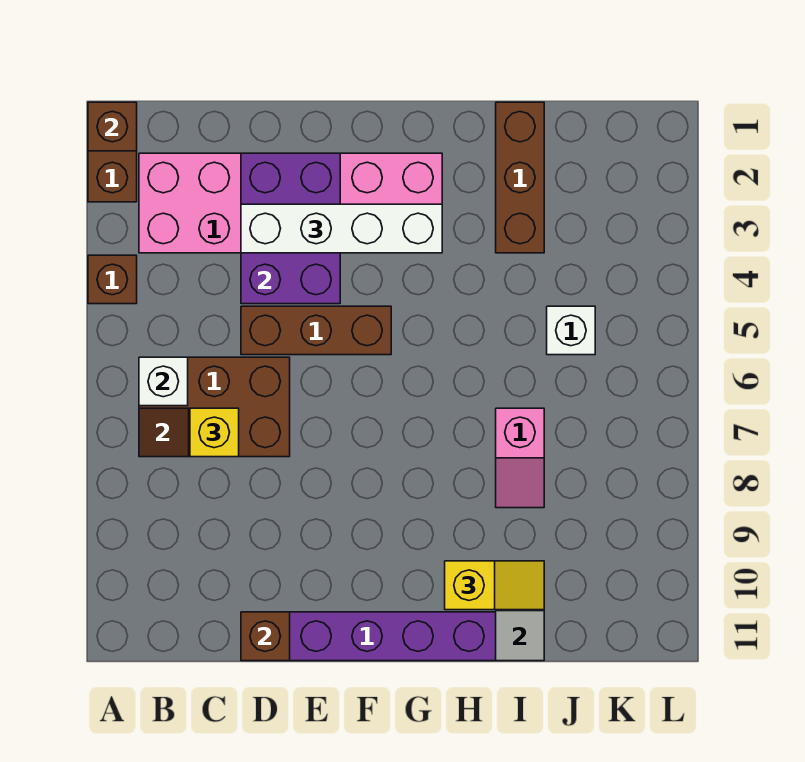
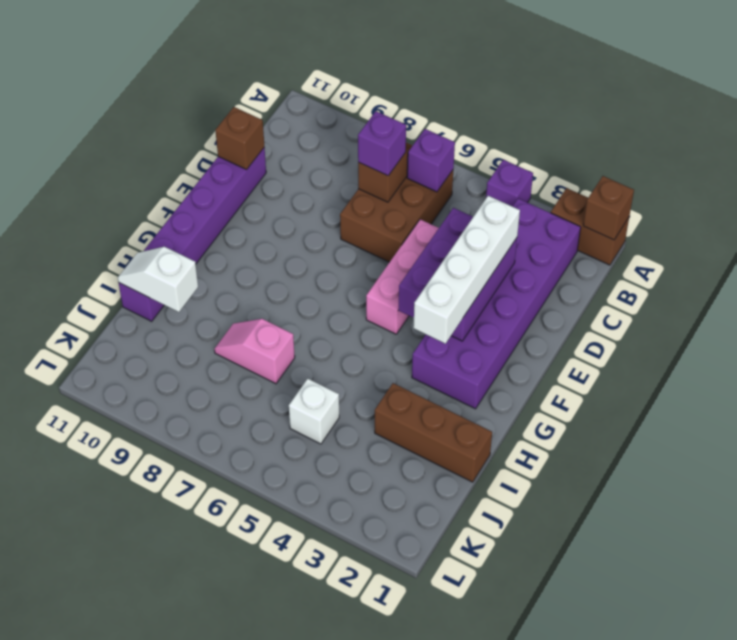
brown brick A4 level 1 -> purple brick A4 level 1
pink brick B2:G3 level 1 -> purple brick B2:G3 level 1
white brick B6 level 2 -> purple brick B6 level 2
yellow brick C7 level 3 -> purple brick C7 level 3
purple brick D2:E4 level 2 -> purple brick D3:F4 level 2
brown brick D5:F5 level 1 -> pink brick D5:F5 level 1
yellow slope H10:I10 level 3 top H -> none

